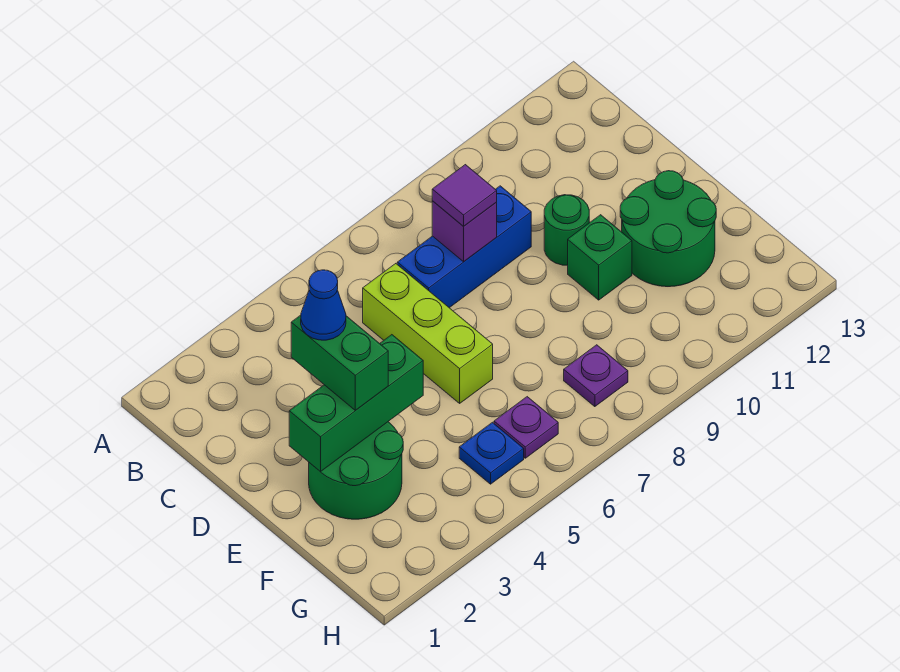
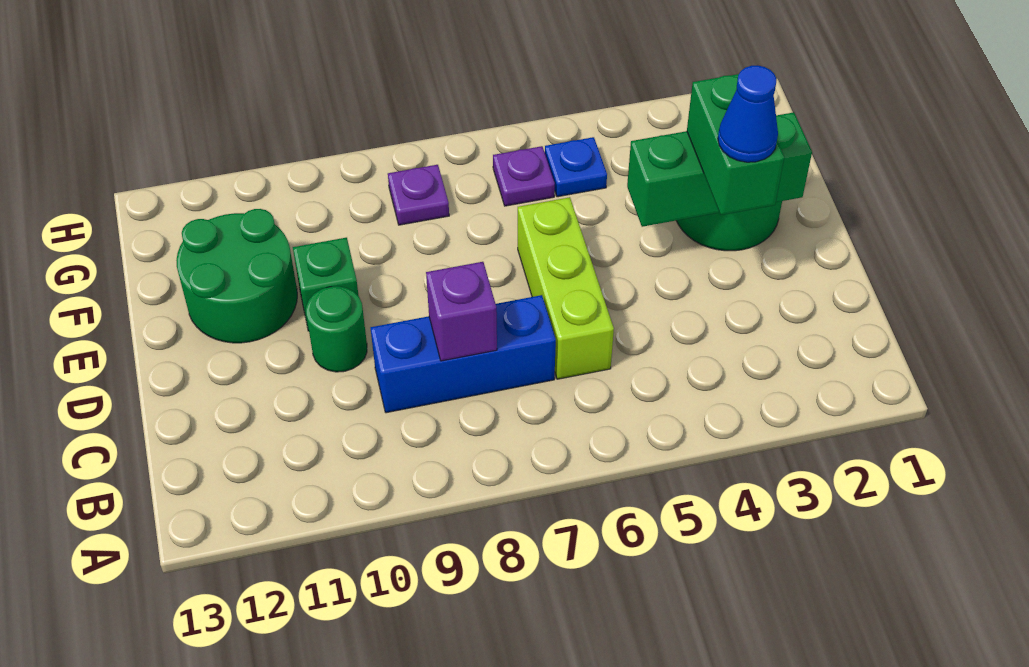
purple tile C8 level 3 -> none

